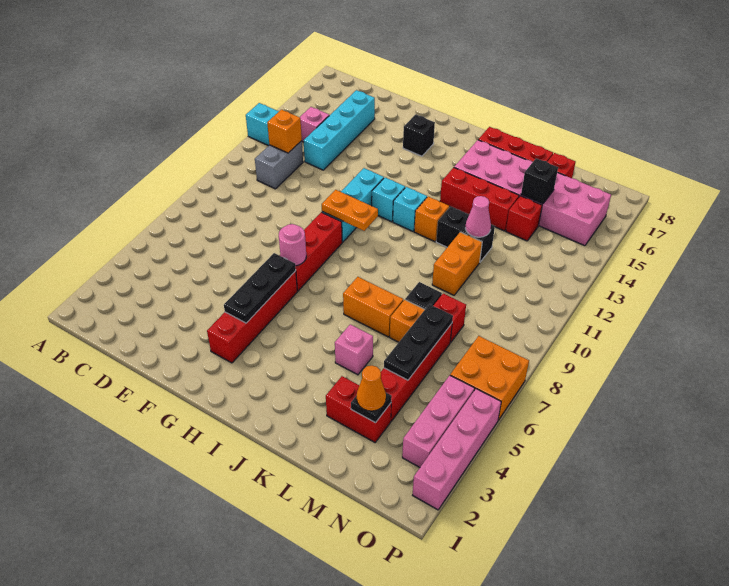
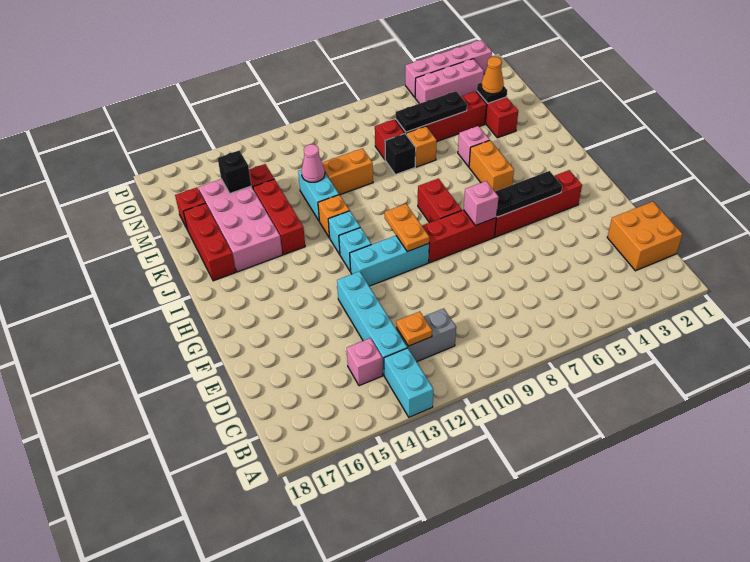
orange brick C12 level 2 -> orange plate C12 level 2
cyan brick D13:D16 level 1 -> cyan brick C13:F13 level 1
pink round brick G7 level 2 -> pink brick G7 level 2
black brick G16 level 1 -> none
none -> red brick H8:I8 level 1
orange brick J7:K7 level 1 -> orange brick I5:J5 level 1
pink brick J15:O16 level 1 -> pink brick J15:M16 level 1
black brick K12:L12 level 1 -> cyan brick K12:L12 level 1
orange brick O6:P7 level 1 -> orange brick C1:D2 level 1

